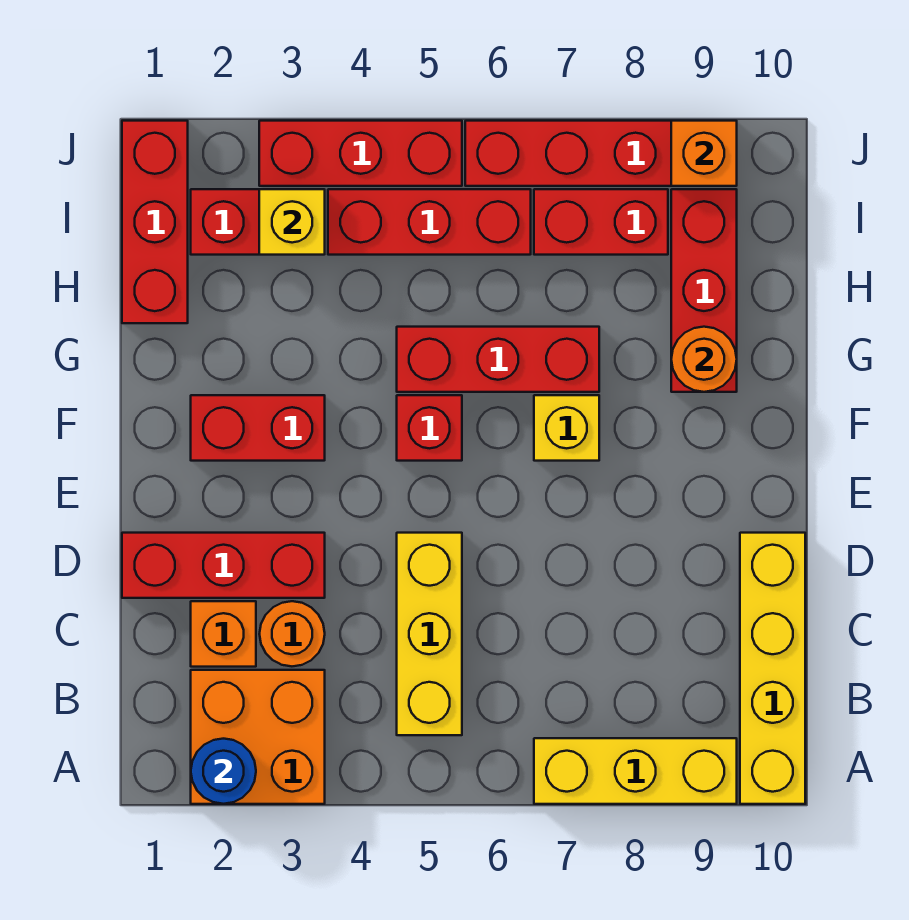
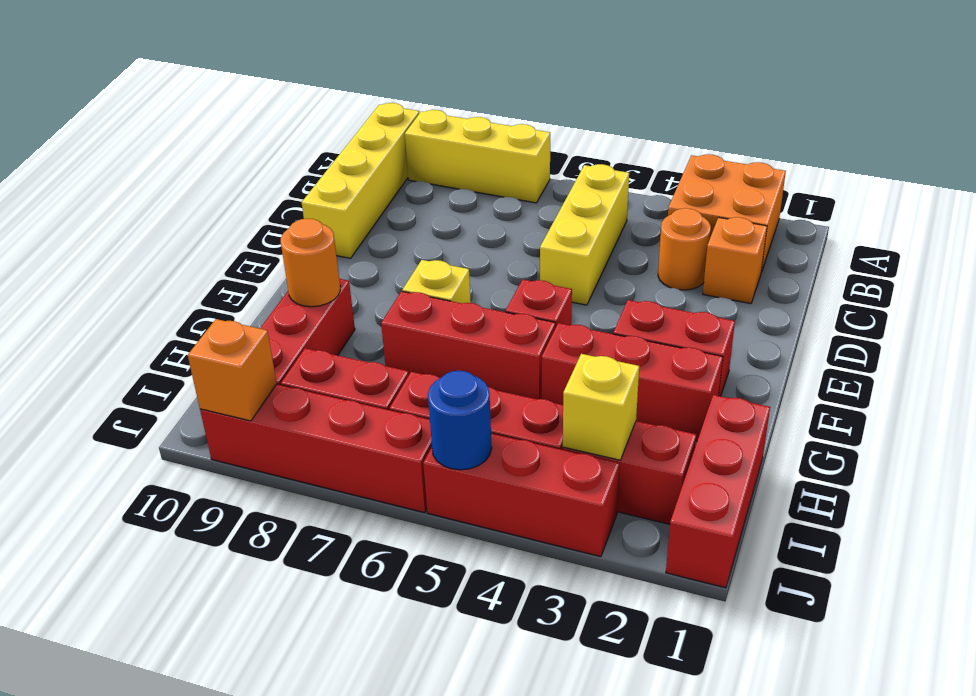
blue round brick A2 level 2 -> blue round brick J5 level 2
red brick D1:D3 level 1 -> red brick G2:G4 level 1

